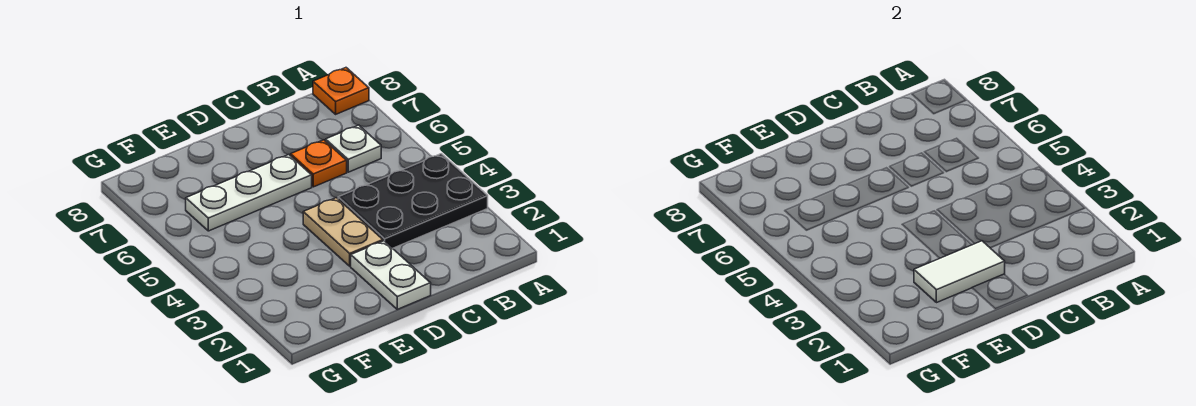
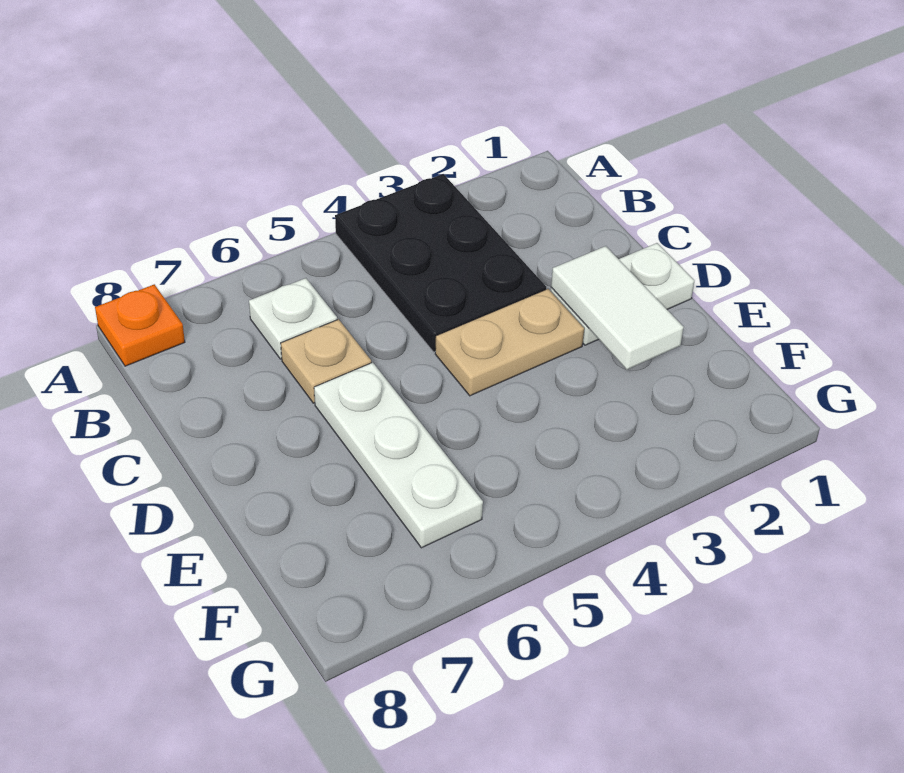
orange plate C6 level 1 -> tan plate C6 level 1

